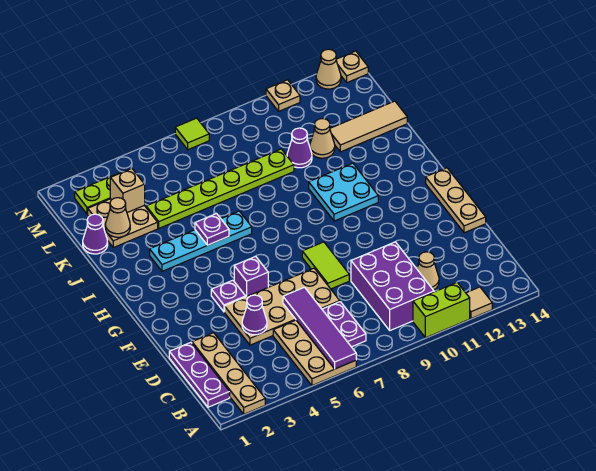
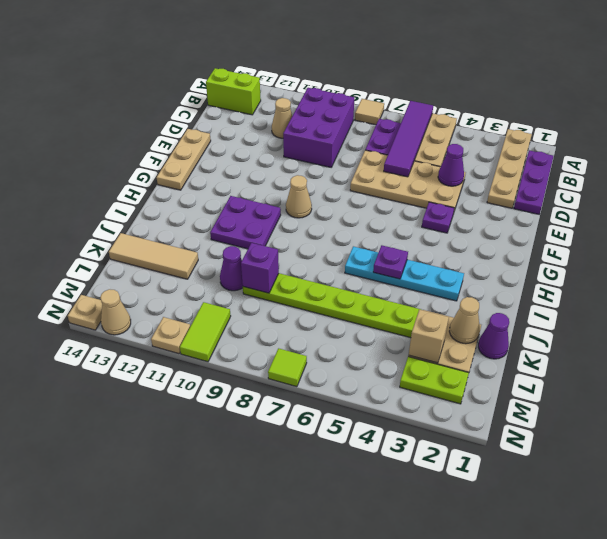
lime brick A10:A11 level 1 -> lime brick B13:B14 level 1
tan tile A12 level 1 -> tan tile A8 level 1
lime tile E8:F8 level 1 -> lime tile M10:N10 level 1
purple brick F5 level 1 -> purple brick K9 level 2
cyan plate H10:I11 level 1 -> purple plate H10:I11 level 1
tan cone K11 level 1 -> tan cone G9 level 1

